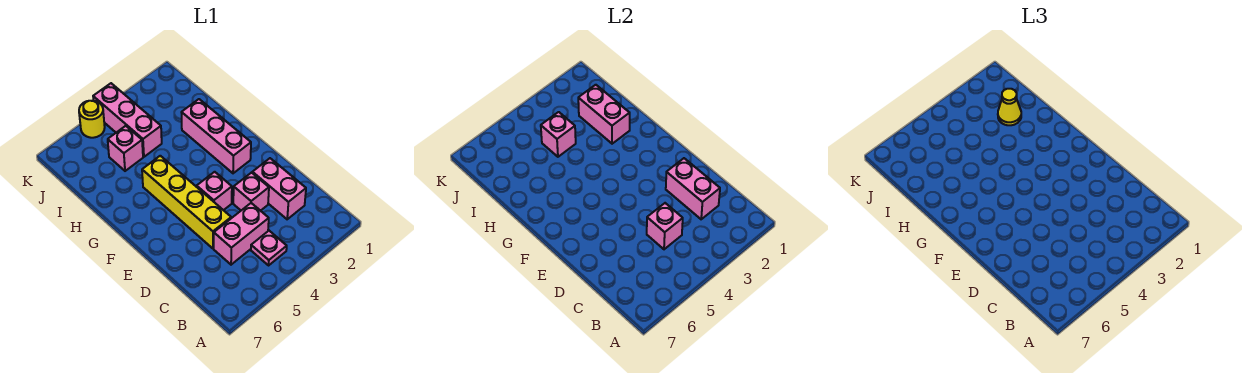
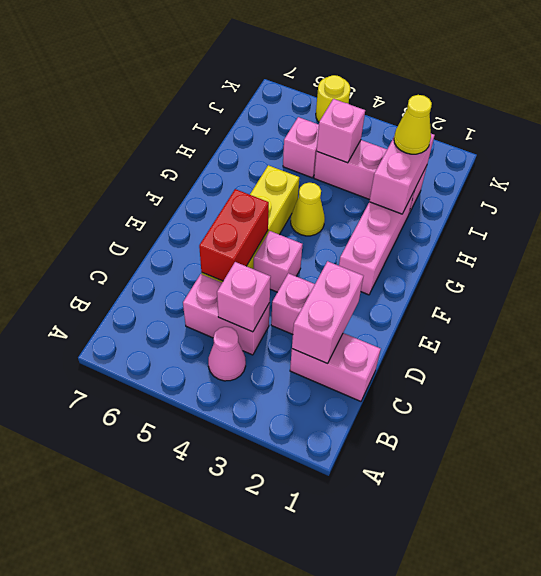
pink plate B4 level 1 -> pink cone B4 level 1
pink brick C2:D2 level 1 -> pink brick C1:C2 level 1
none -> red brick D5:E5 level 2
none -> yellow cone G4 level 1
pink brick I4:K4 level 1 -> pink brick I2:I4 level 1

